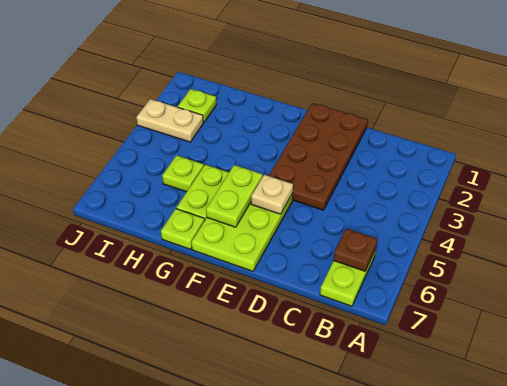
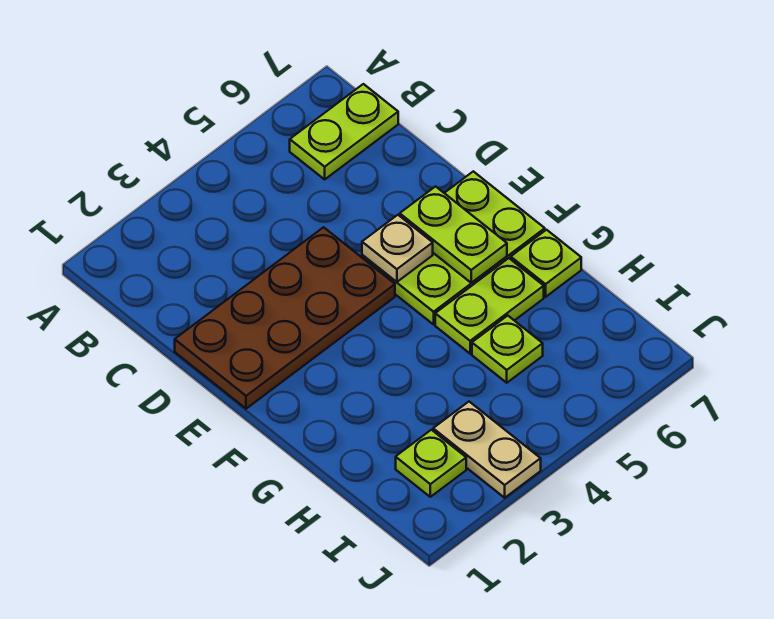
brown plate B6 level 2 -> none
lime plate F5:F6 level 2 -> lime plate E6:F6 level 2

